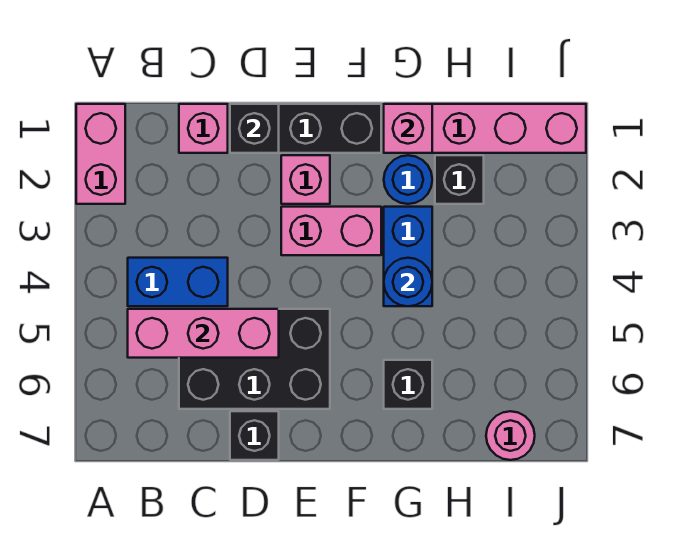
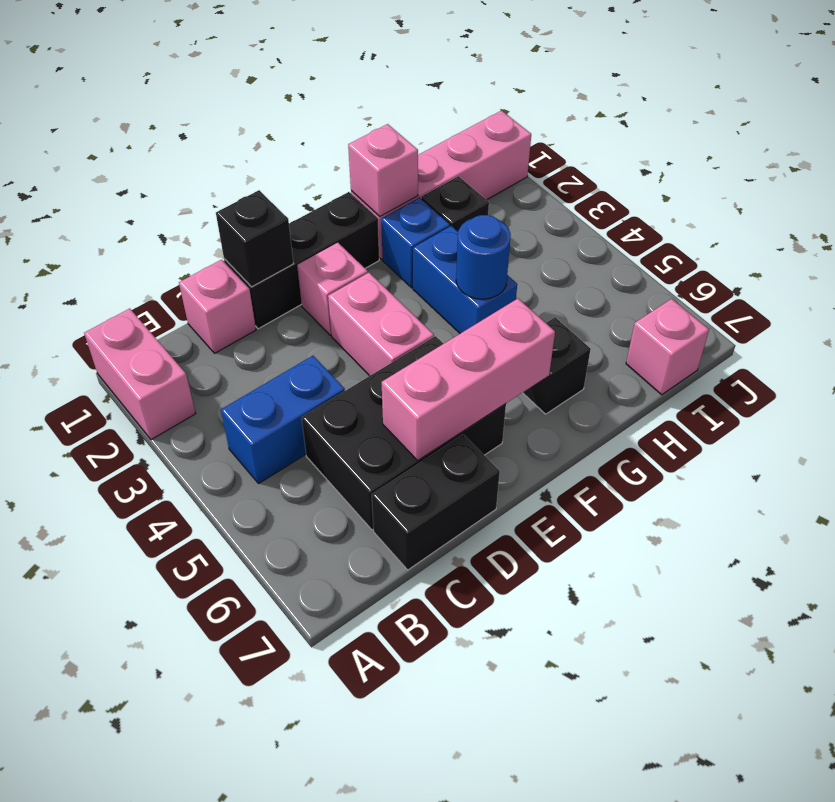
pink brick B5:D5 level 2 -> pink brick D6:F6 level 2
black brick D7 level 1 -> black brick C7:D7 level 1
pink brick E3:F3 level 1 -> pink brick E3:E4 level 1
blue round brick G2 level 1 -> blue brick G2 level 1
pink round brick I7 level 1 -> pink brick I7 level 1

